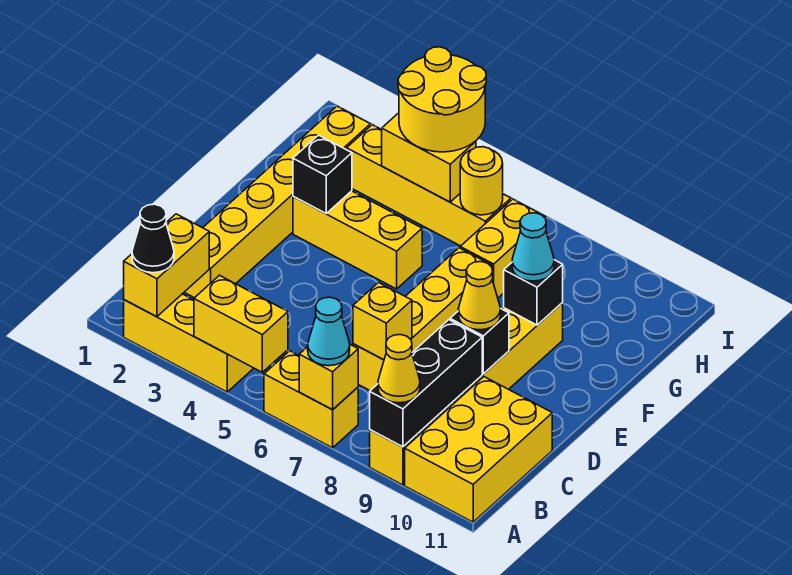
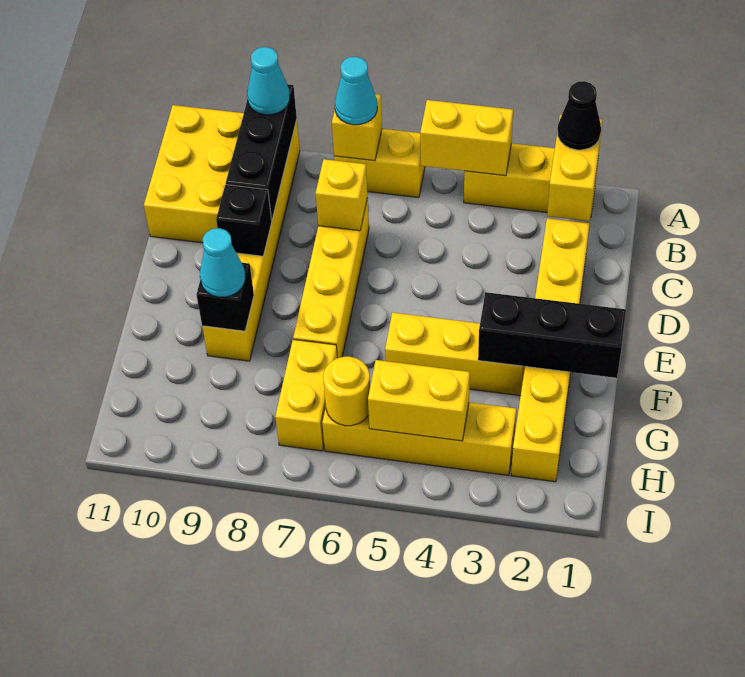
yellow cone A9 level 3 -> cyan cone A9 level 3
yellow cone D9 level 3 -> none
black brick F3 level 2 -> black brick F1:F3 level 2
yellow round brick H4:I5 level 3 -> none

